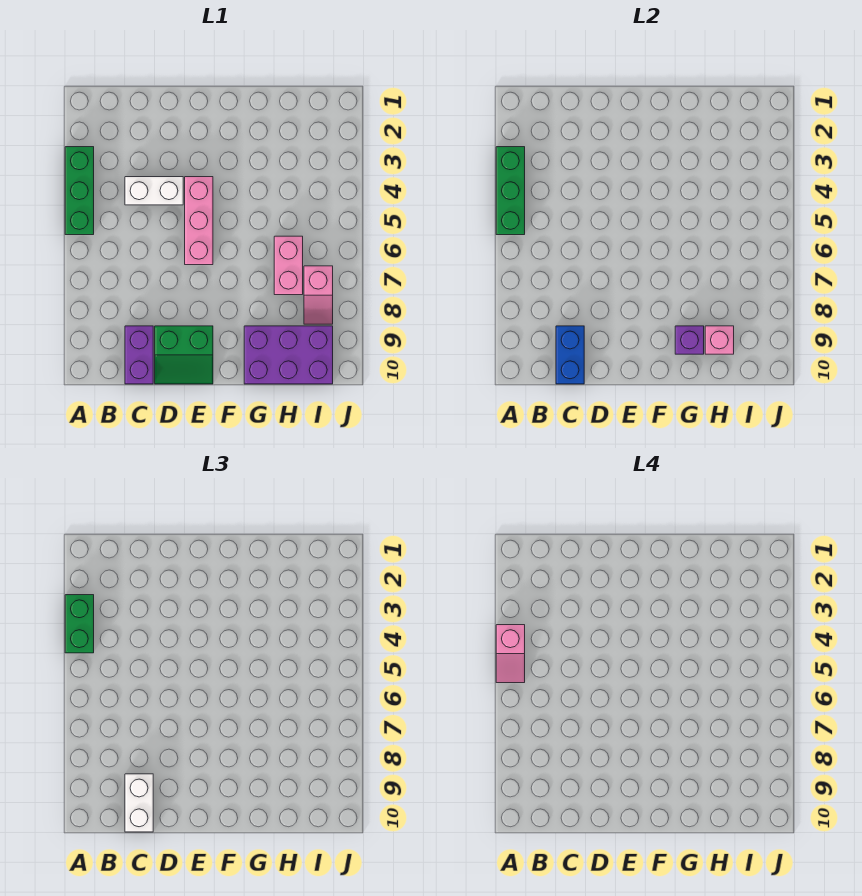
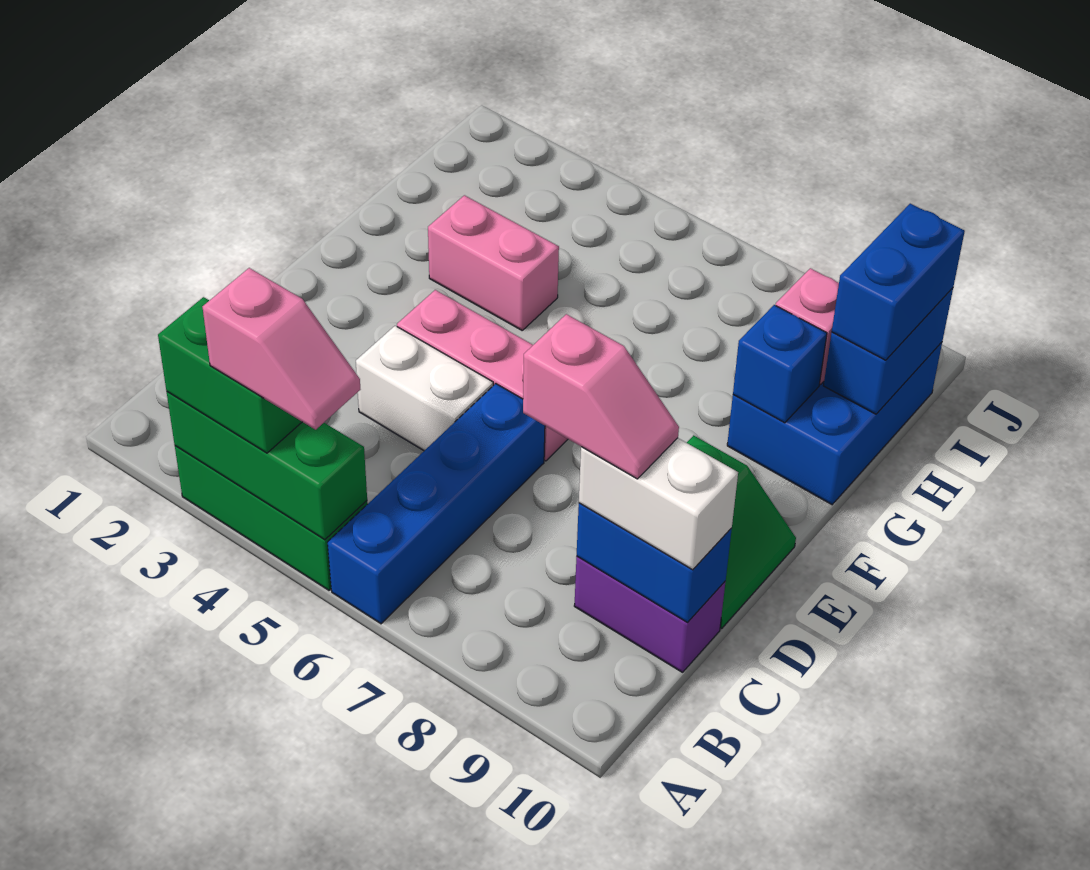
none -> blue brick A6:D6 level 1
white brick C4:D4 level 1 -> white brick D4:D5 level 1
purple brick G9:I10 level 1 -> blue brick G9:I10 level 1
purple brick G9 level 2 -> blue brick G9 level 2
pink brick H6:H7 level 1 -> pink brick G3:G4 level 1
none -> blue brick H10:I10 level 2
none -> blue brick H10:I10 level 3
pink slope I7:I8 level 1 top 7 -> pink slope C8:C9 level 4 top 8

